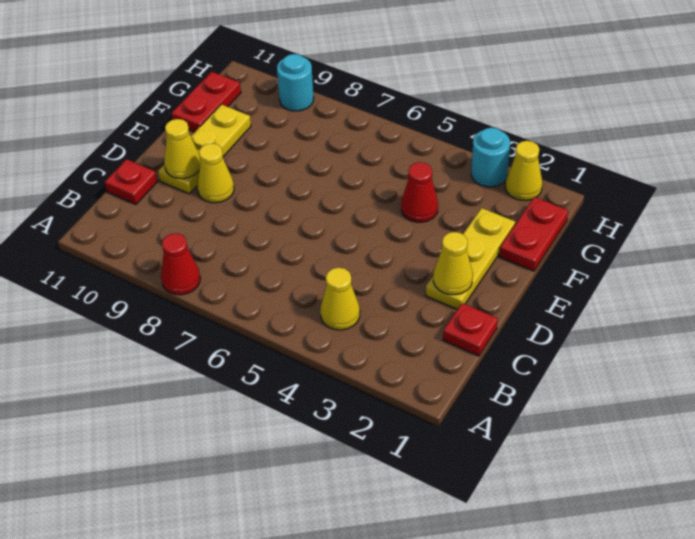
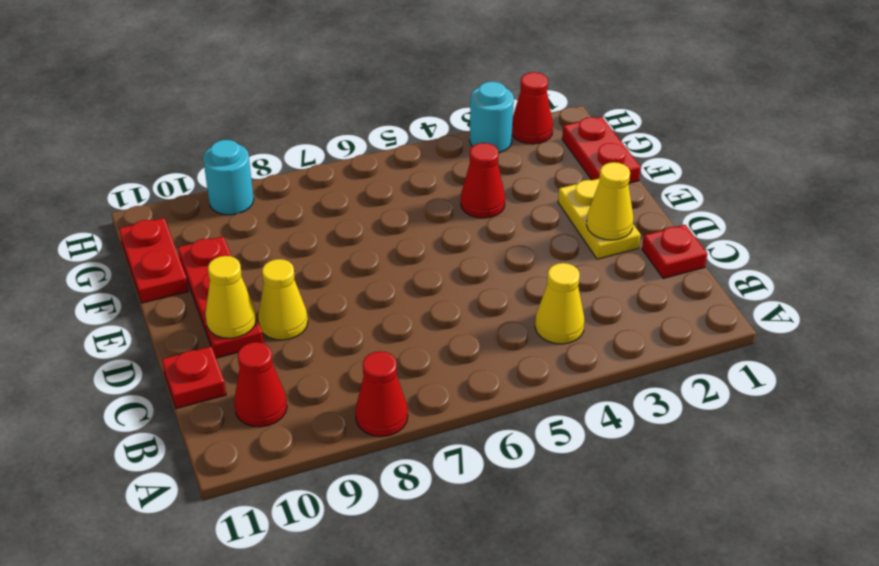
none -> red cone B10 level 1
yellow plate D2:F2 level 1 -> yellow plate D2:E2 level 1
yellow plate D10:F10 level 1 -> red plate D10:F10 level 1
yellow cone H2 level 1 -> red cone H2 level 1

